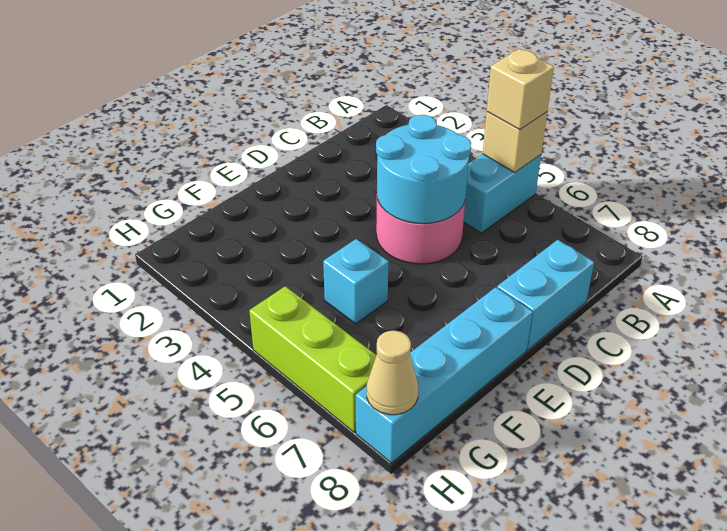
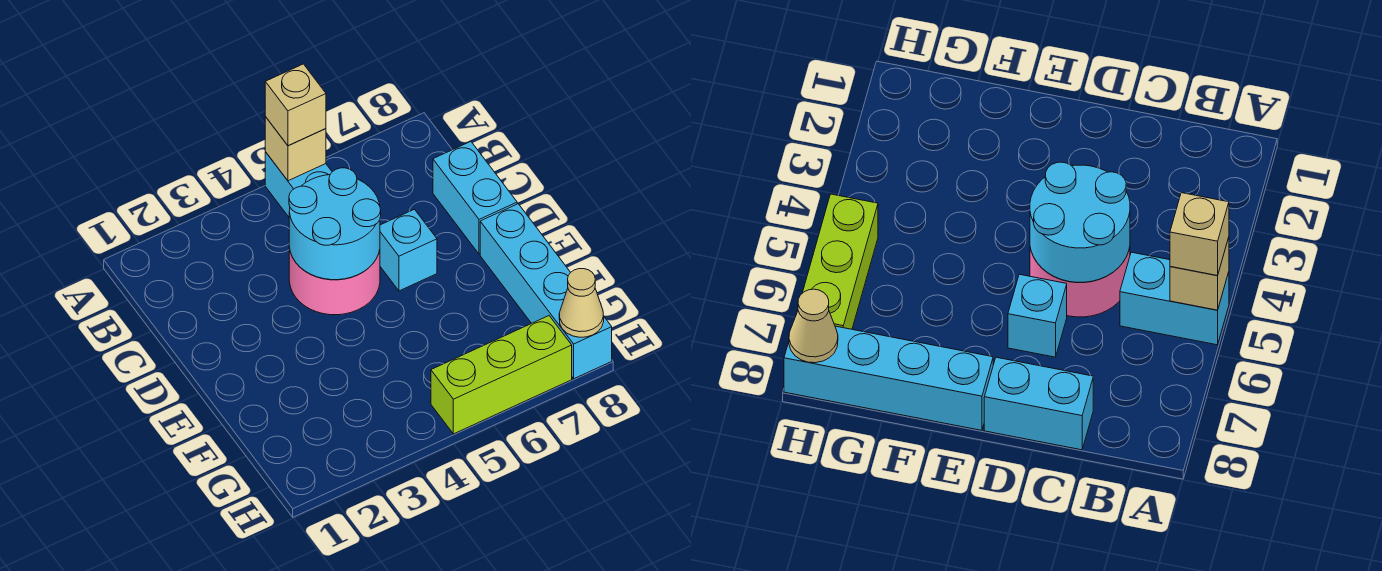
cyan brick F5 level 1 -> cyan brick D6 level 1

